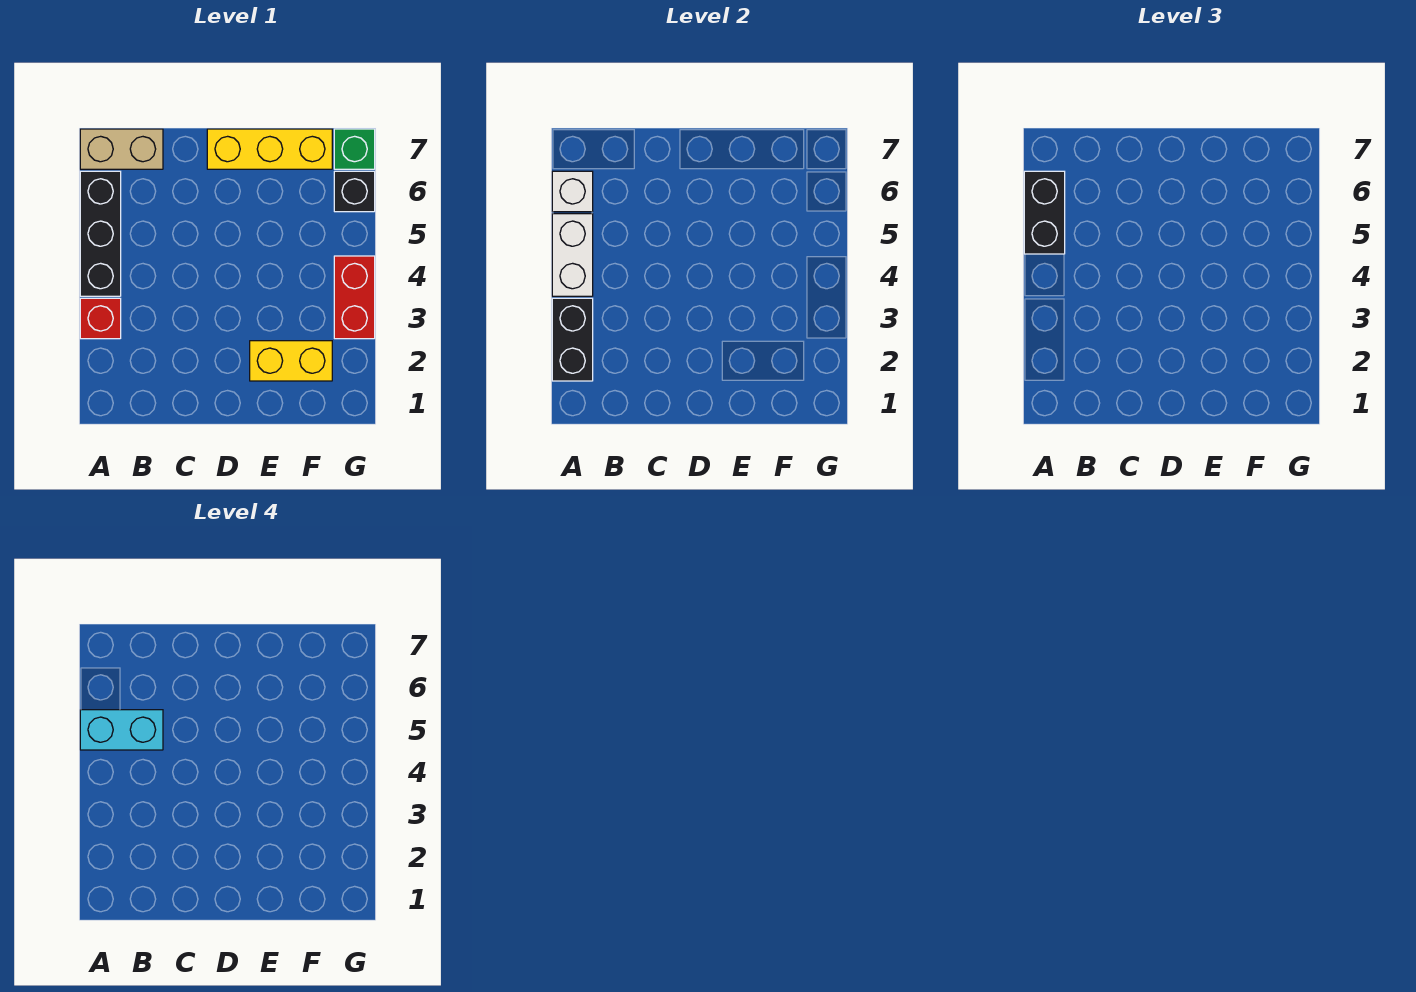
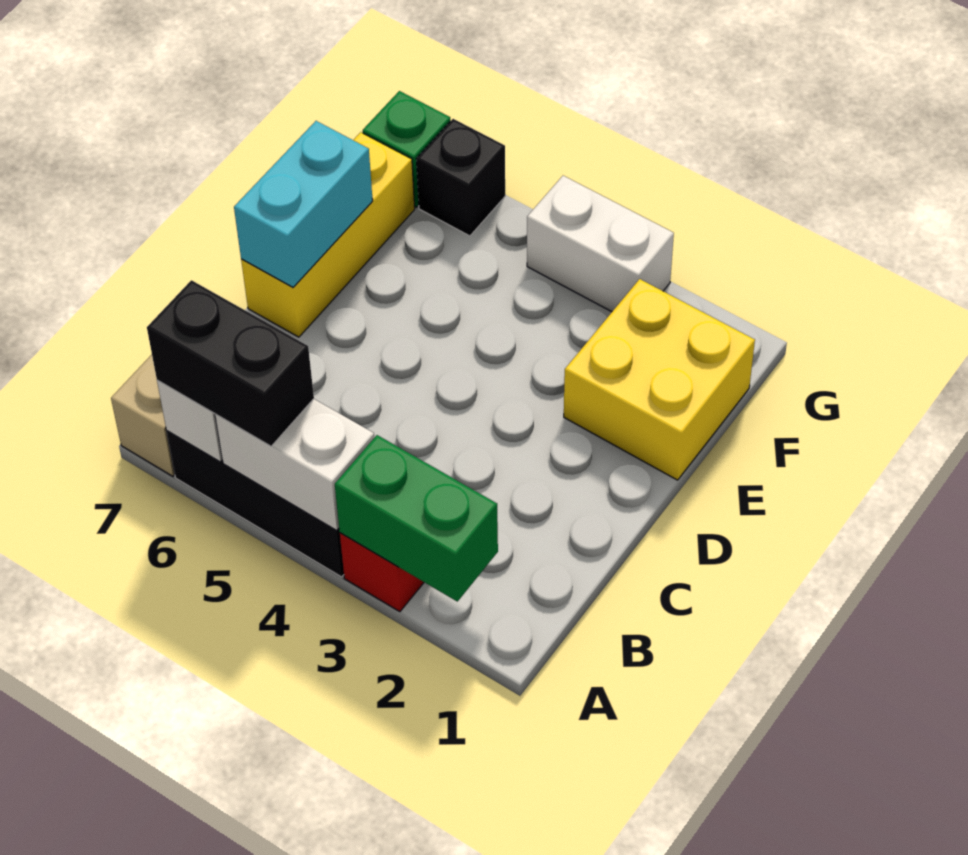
black brick A2:A3 level 2 -> green brick A2:A3 level 2
cyan brick A5:B5 level 4 -> cyan brick D7:E7 level 2
yellow brick E2:F2 level 1 -> yellow brick E1:F2 level 1
red brick G3:G4 level 1 -> white brick G3:G4 level 1

